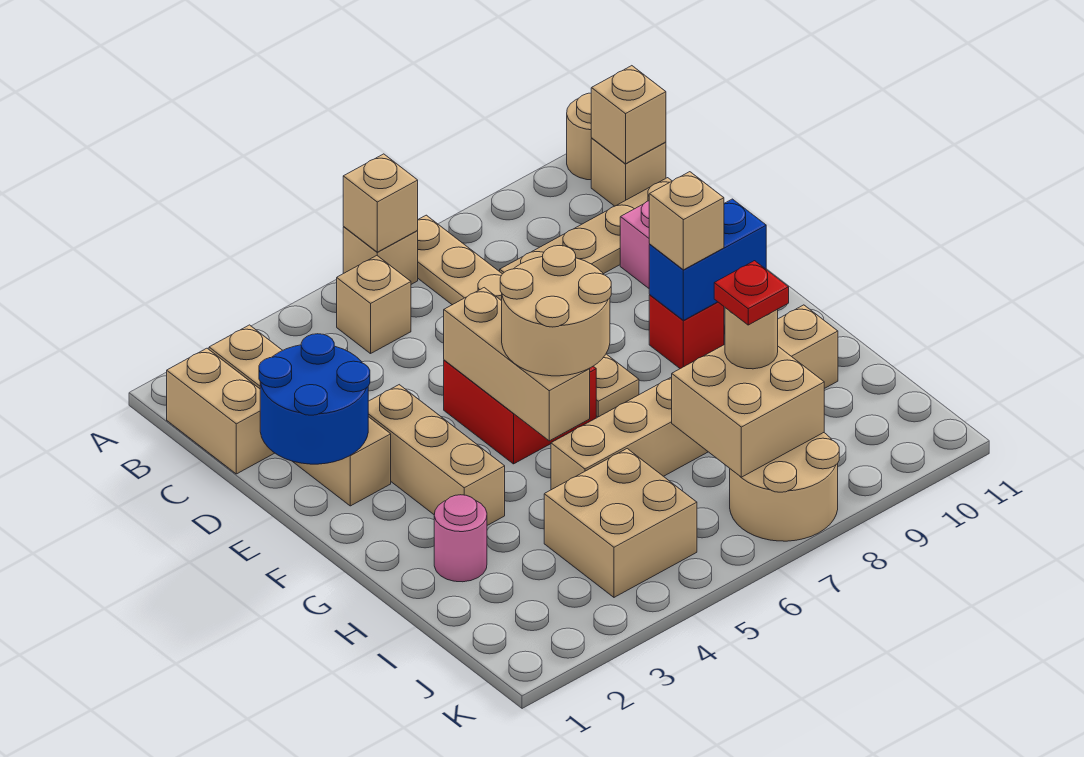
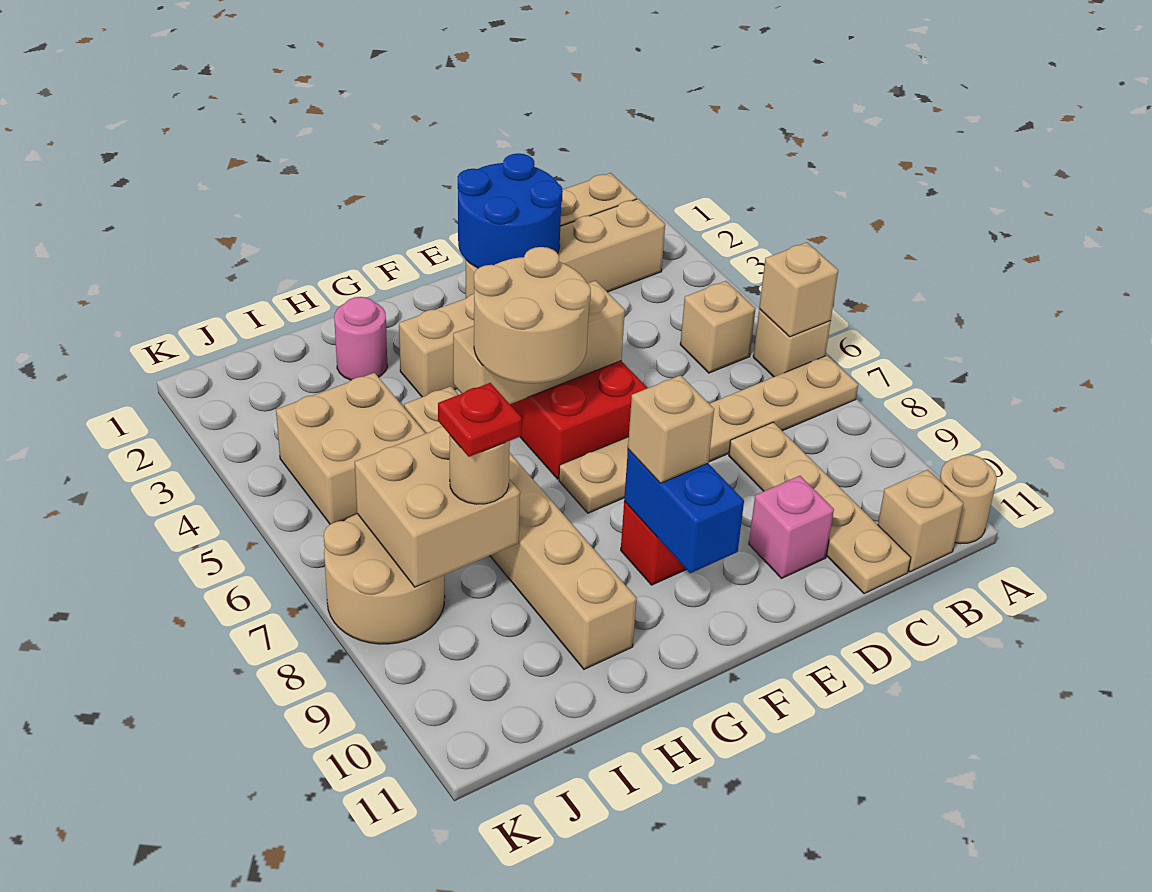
tan brick B11 level 2 -> none

